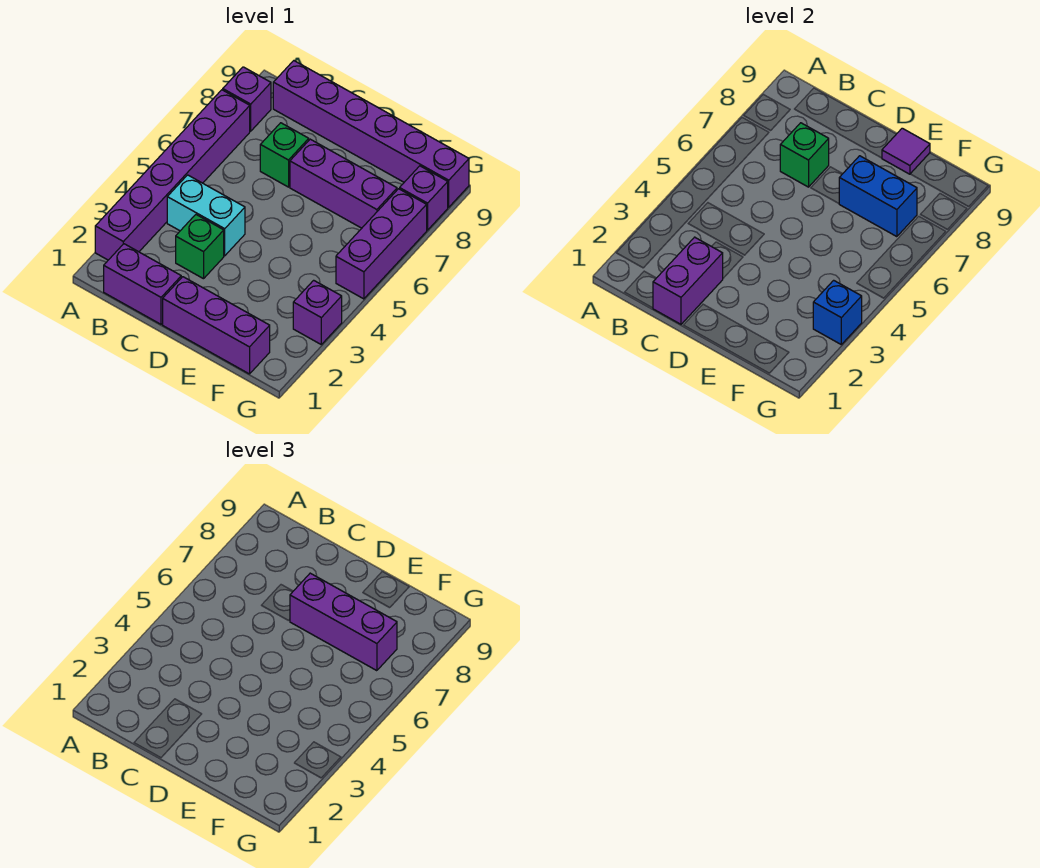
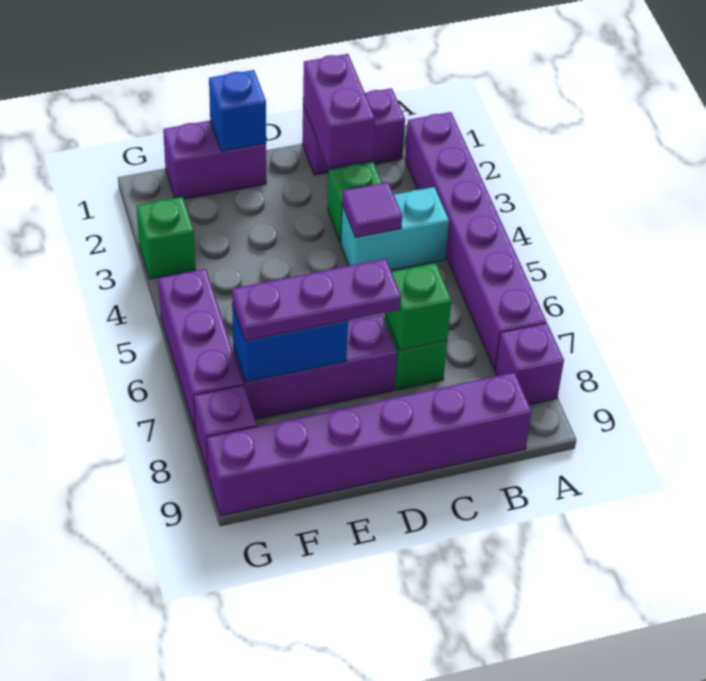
purple brick D1:F1 level 1 -> purple brick E1:F1 level 1
purple brick D7:F7 level 3 -> purple plate D7:F7 level 3
purple tile E9 level 2 -> purple tile C4 level 2
purple brick G3 level 1 -> green brick G3 level 1
blue brick G3 level 2 -> blue brick E1 level 2

